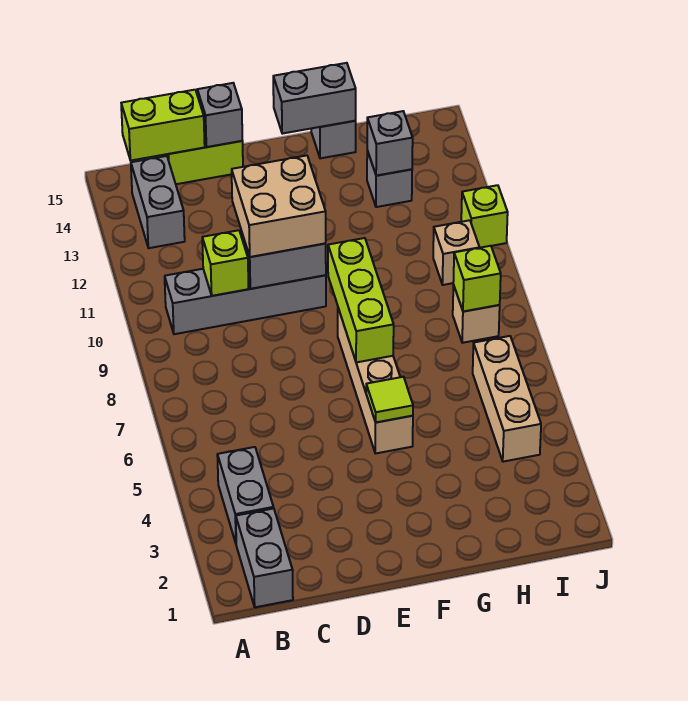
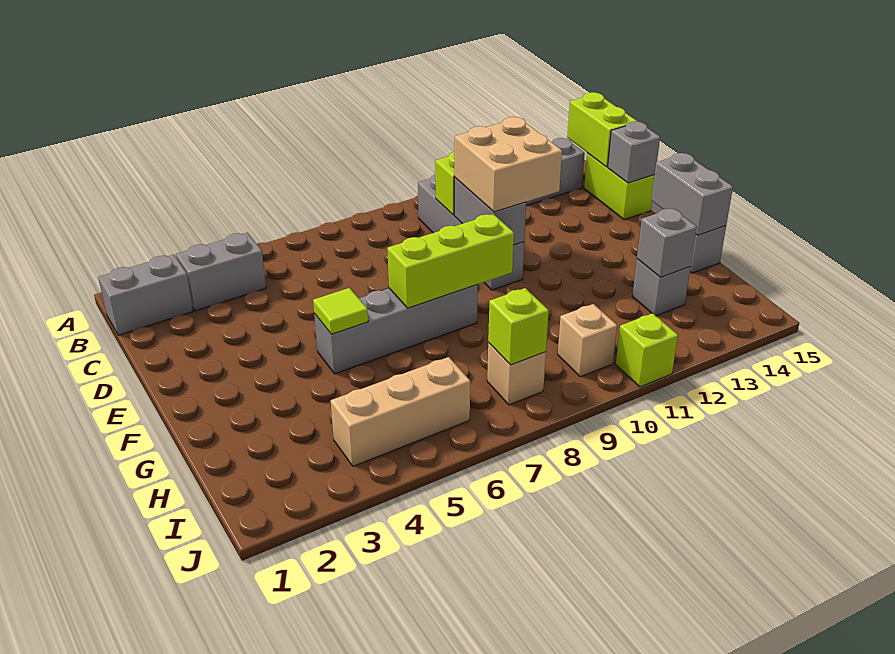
tan brick F5:F8 level 1 -> grey brick F5:F8 level 1

